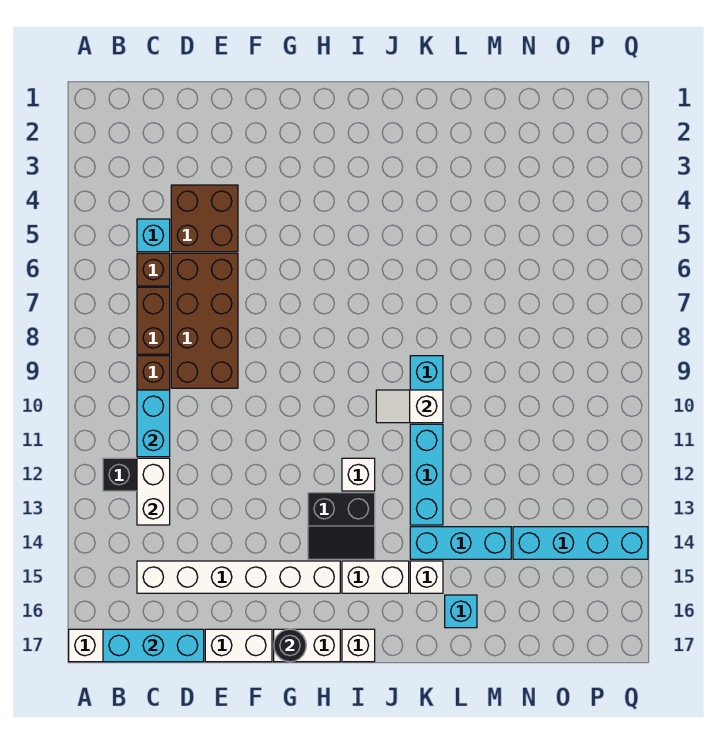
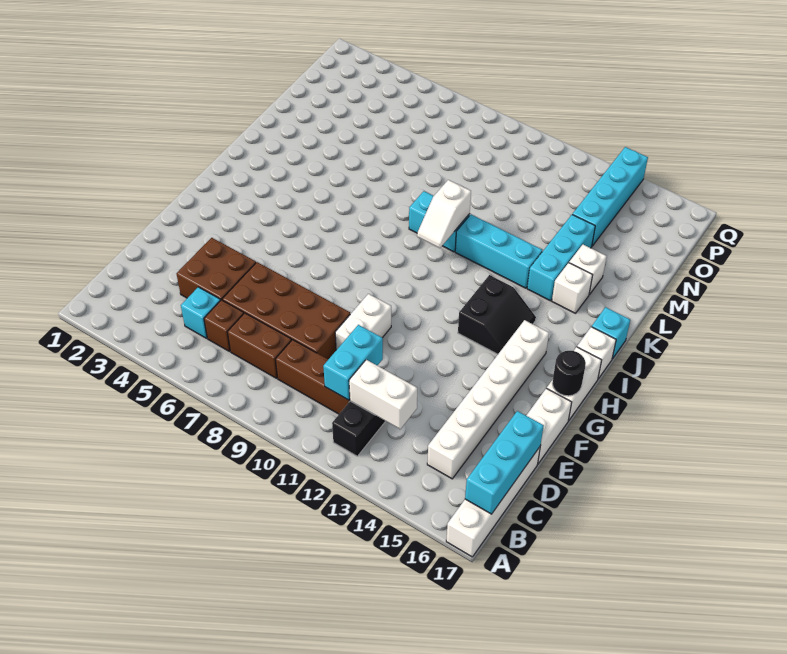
cyan brick C10:C11 level 2 -> cyan brick C11:D11 level 2
white brick I12 level 1 -> white brick L15 level 1
white brick I15:J15 level 1 -> white brick E10:F10 level 1
cyan brick L16 level 1 -> cyan brick J17 level 1

